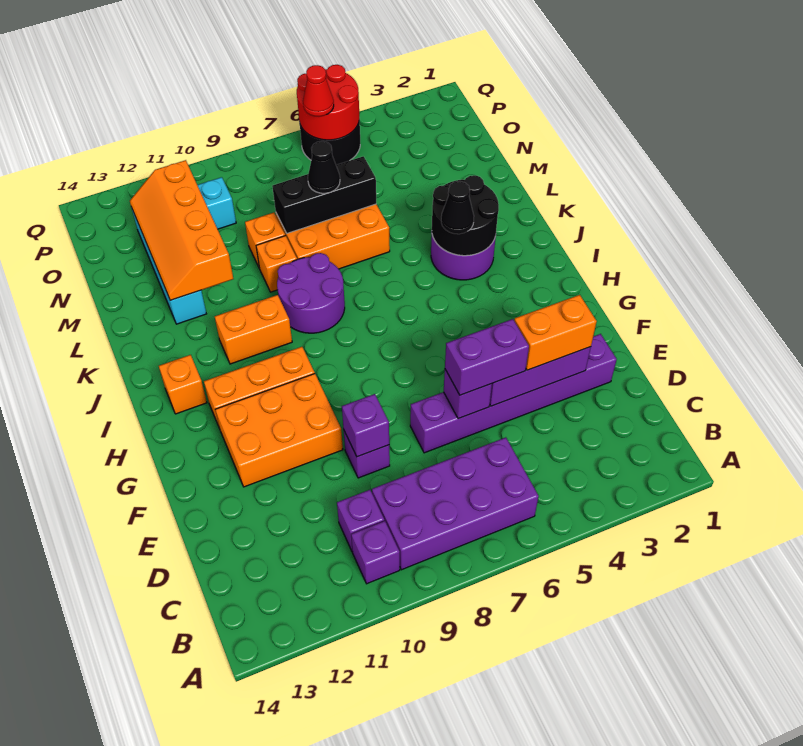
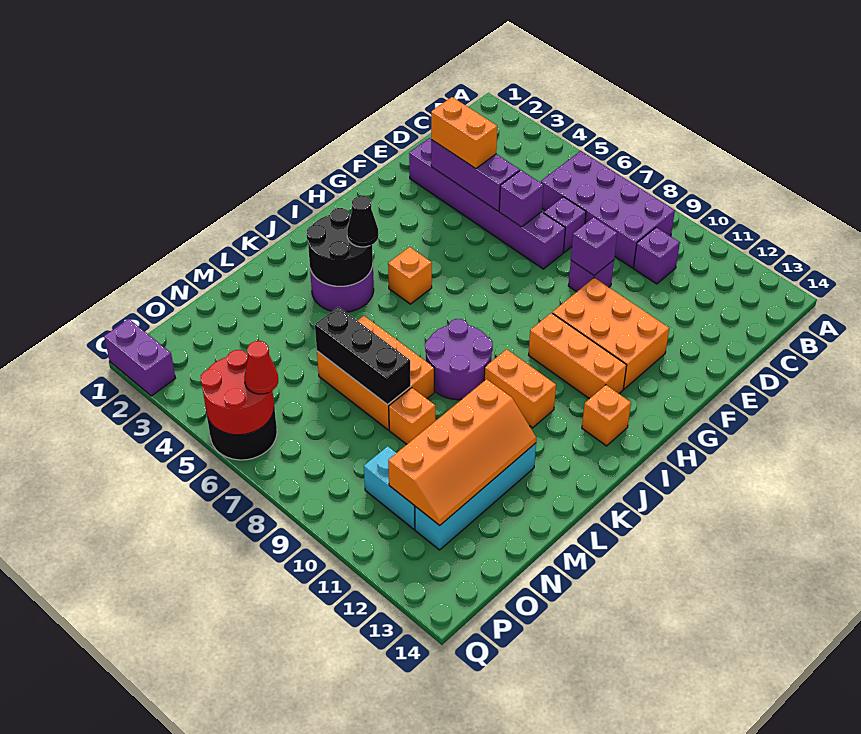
purple brick B10 level 1 -> purple brick D7 level 1
purple brick E5:E6 level 3 -> purple brick Q1:Q2 level 1
orange brick L9 level 1 -> orange brick I5 level 1
black cone M7 level 3 -> none

